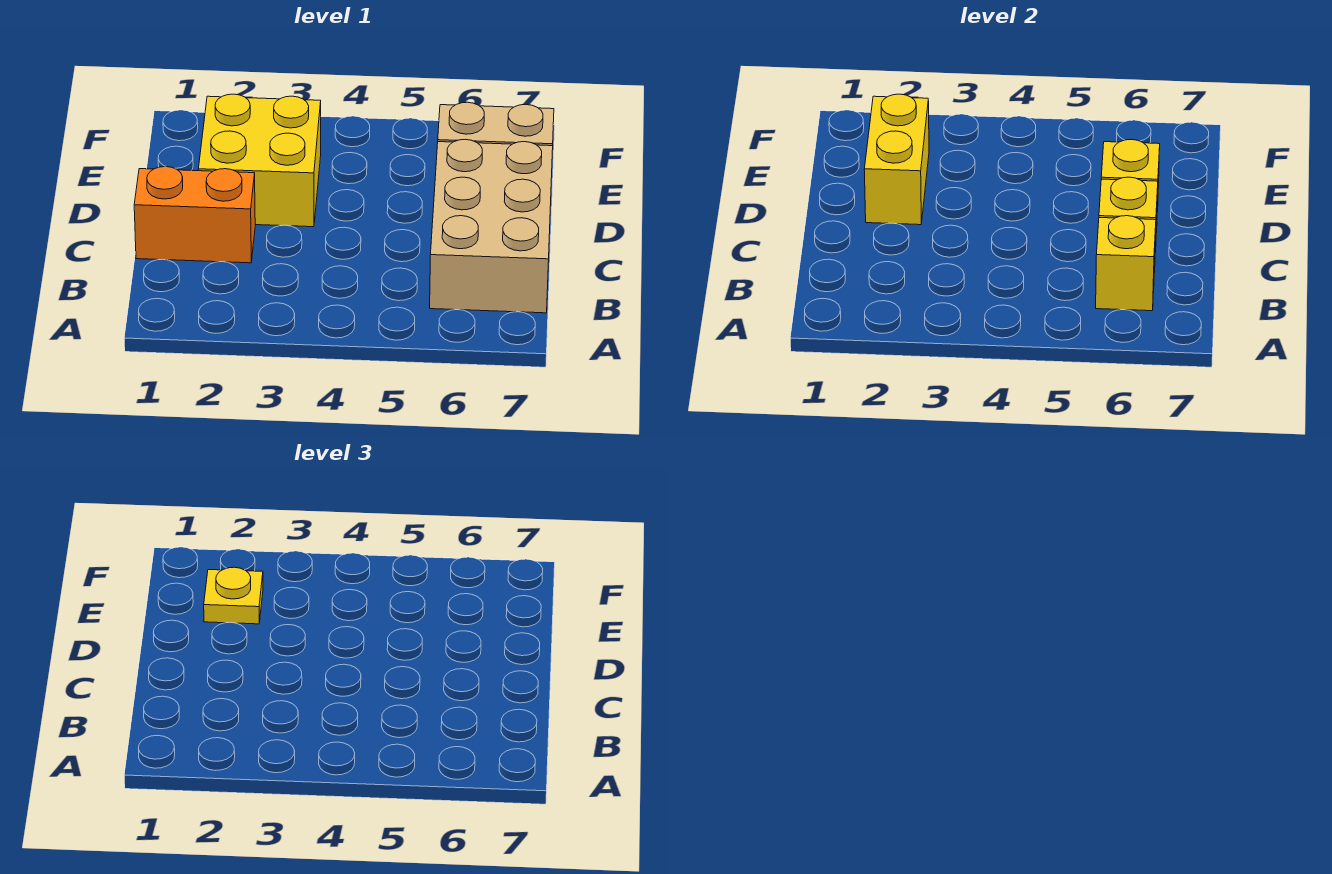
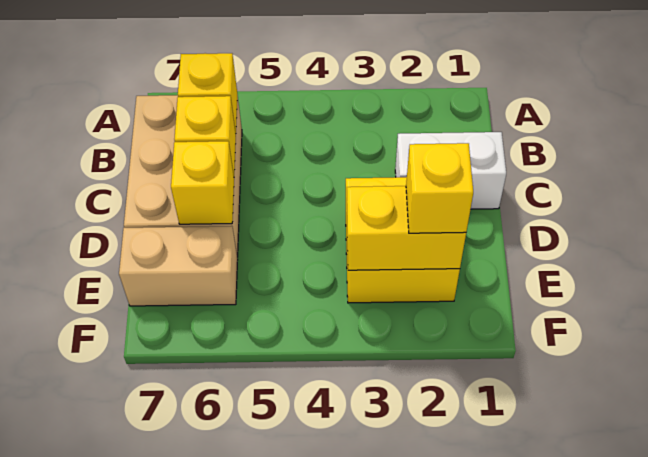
orange brick C1:C2 level 1 -> white brick C1:C2 level 1
yellow brick D2:E2 level 2 -> yellow brick E2:E3 level 2
yellow plate E2 level 3 -> yellow brick E2 level 3

